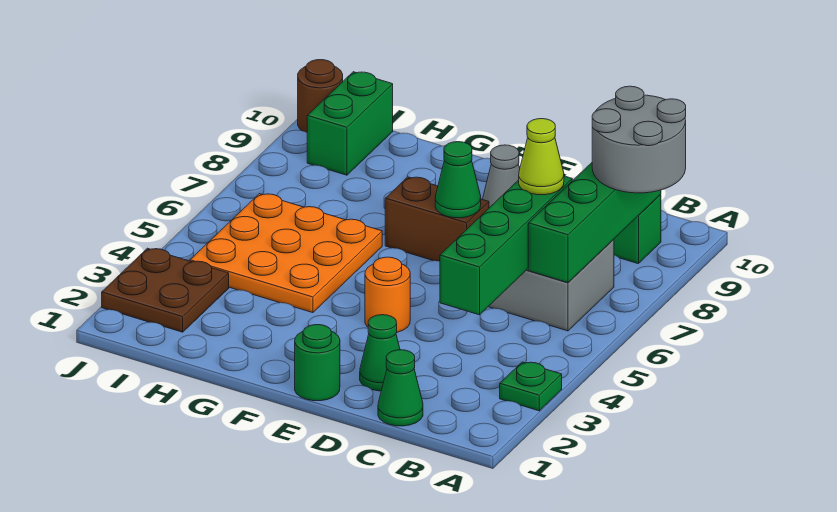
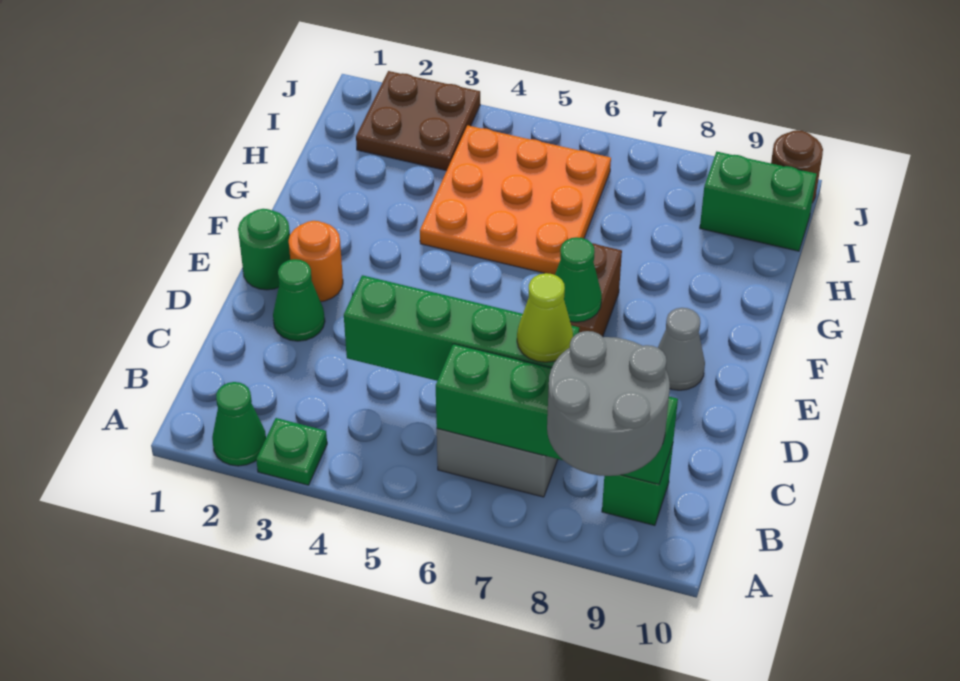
green cone C1 level 1 -> green cone A2 level 1
orange round brick E4 level 1 -> orange round brick E2 level 1

